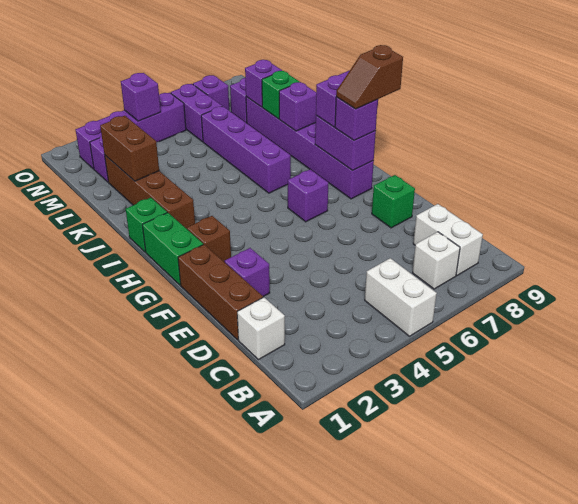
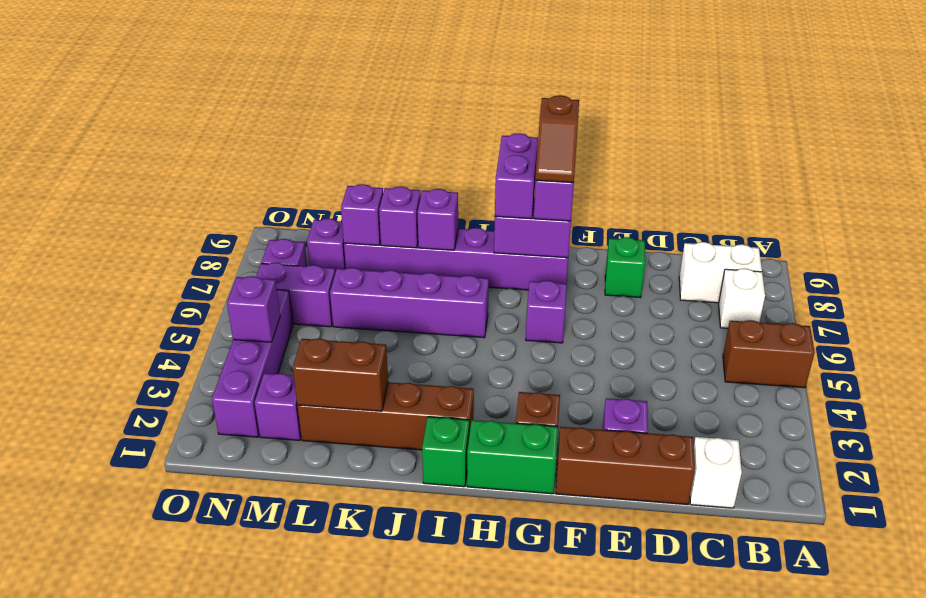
white brick A5:B5 level 1 -> brown brick A5:B5 level 1
green brick K8 level 2 -> purple brick K8 level 2

